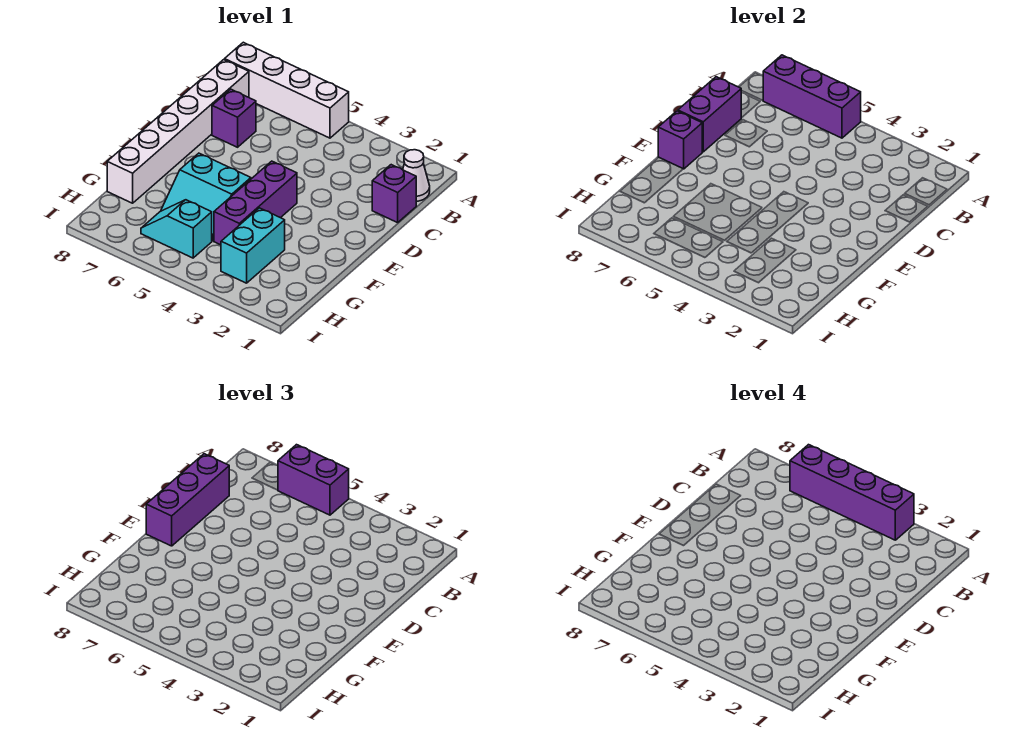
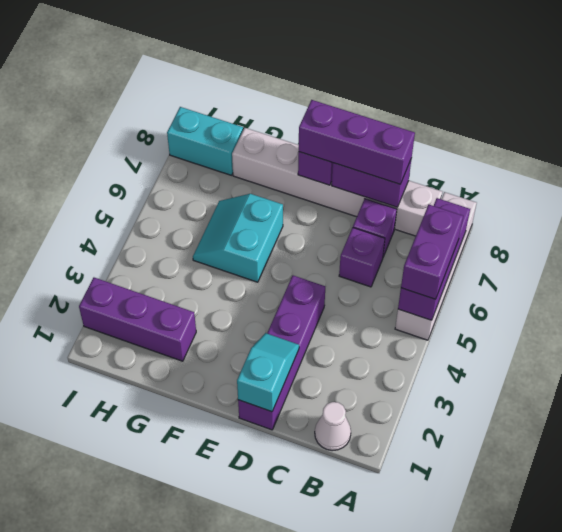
purple brick A3:A6 level 4 -> purple brick D1:D4 level 1
purple brick C1 level 1 -> purple brick C6 level 1
purple brick E4:G4 level 1 -> purple brick G2:I2 level 1
cyan brick G3:H3 level 1 -> cyan brick H8:I8 level 1
cyan slope H5:H6 level 1 top 5 -> cyan slope D1:D2 level 2 top 1

